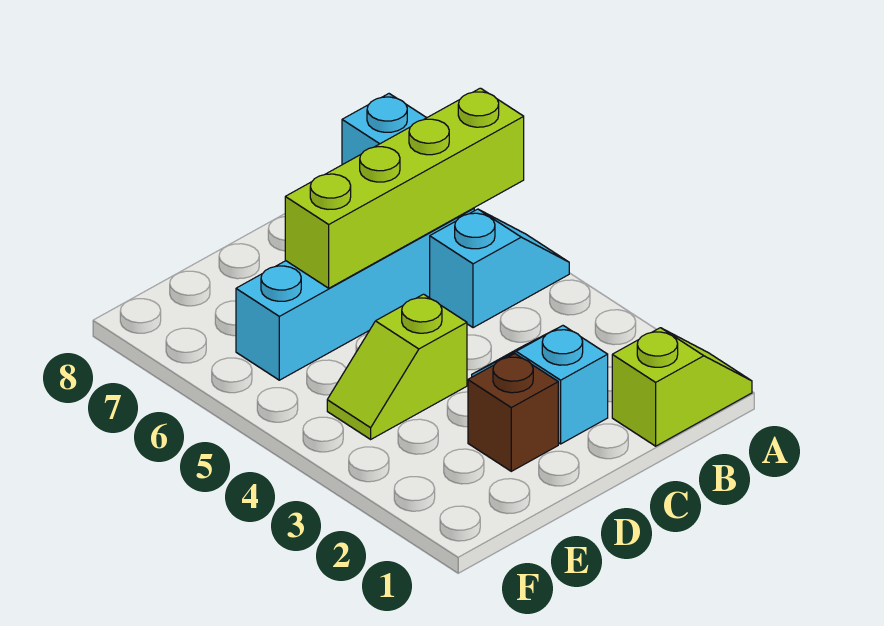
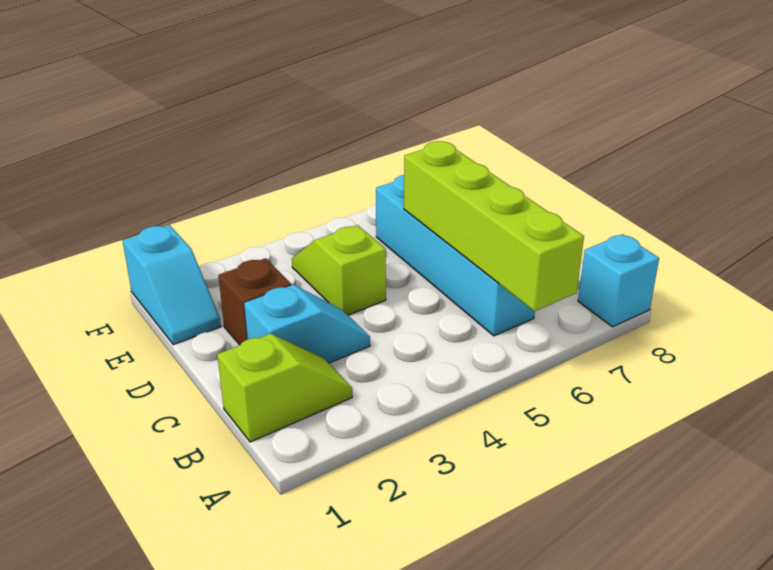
lime slope A1:B1 level 1 top B -> lime slope B1:B2 level 1 top 1
cyan slope A5:B5 level 1 top B -> cyan slope E1:F1 level 1 top F

